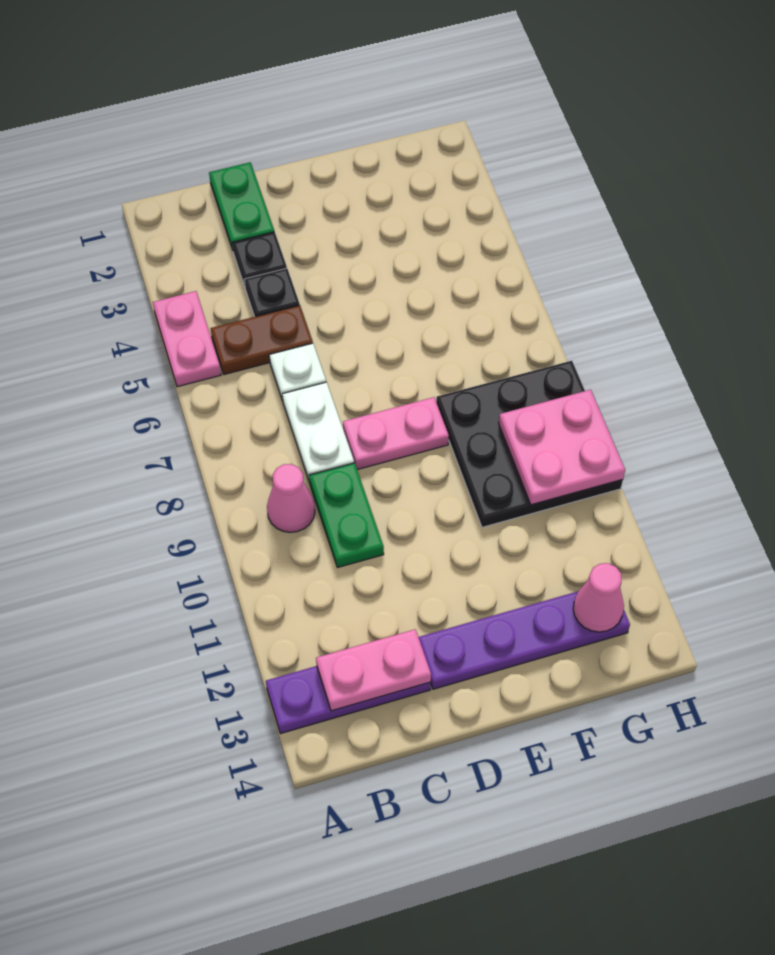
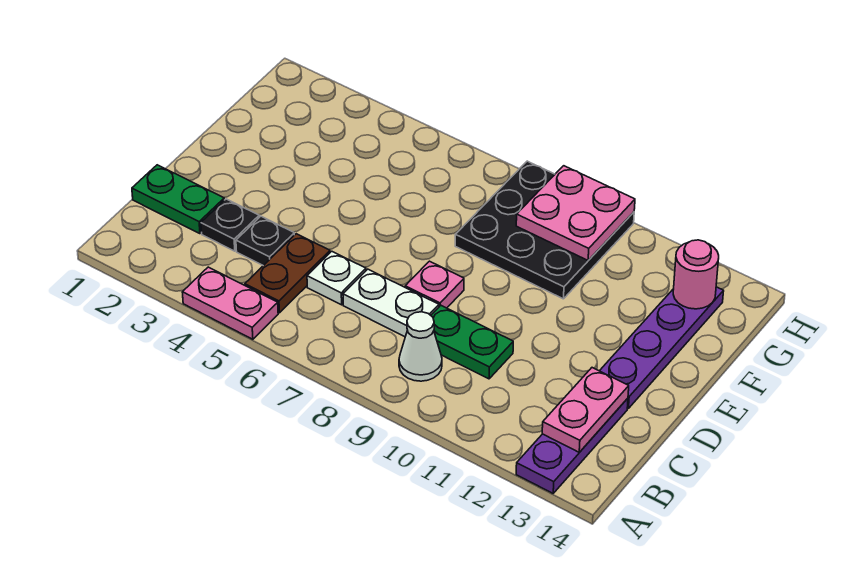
pink cone B9 level 1 -> white cone B9 level 1
pink plate D8:E8 level 1 -> pink plate D8 level 1
pink cone G13 level 2 -> pink round brick G13 level 2

